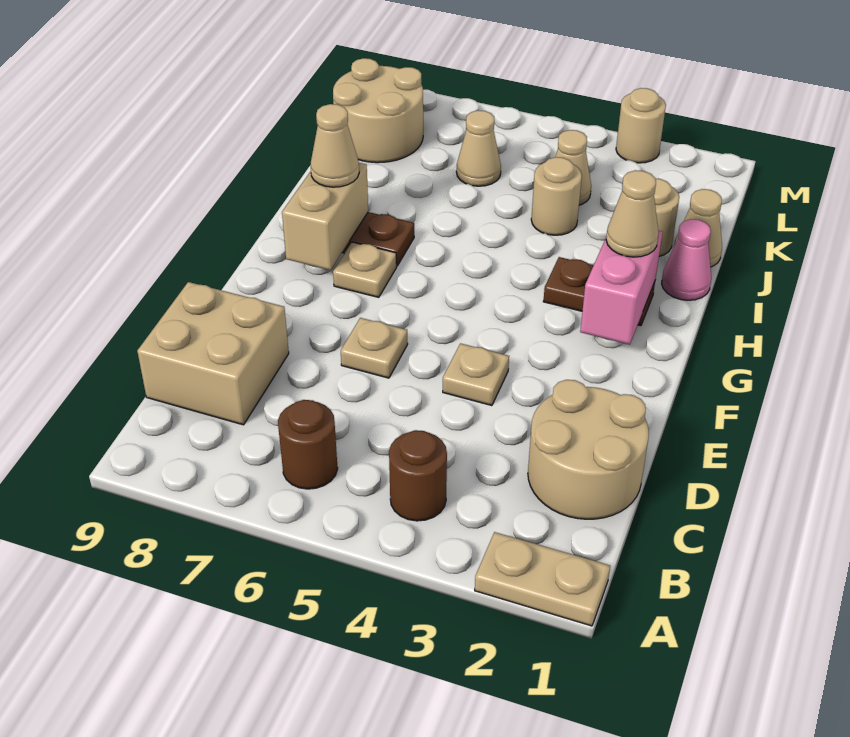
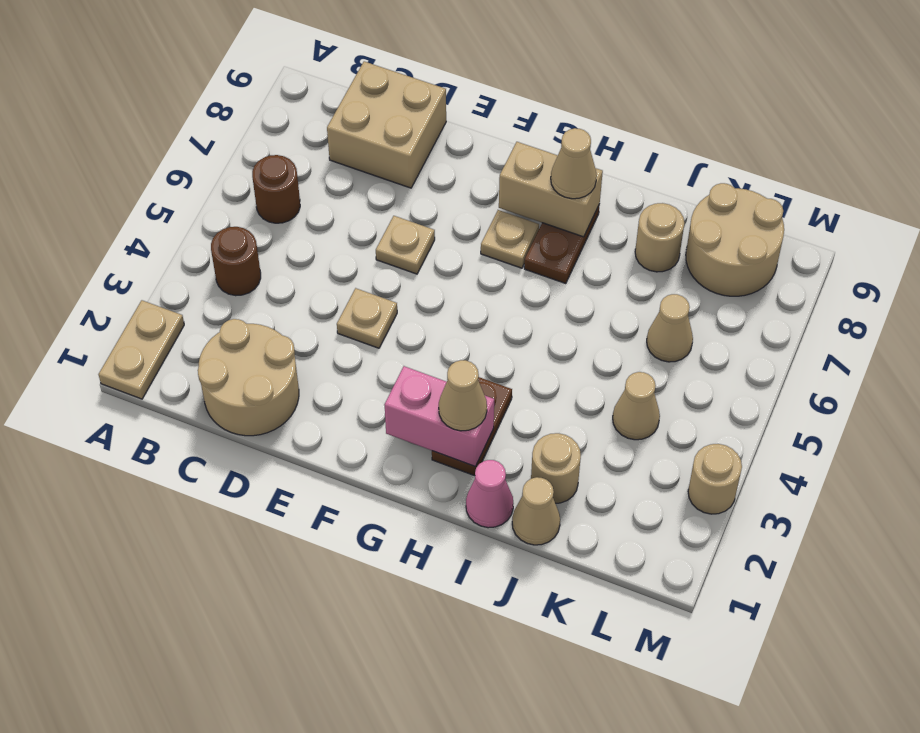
tan round brick J4 level 1 -> tan round brick J8 level 1

